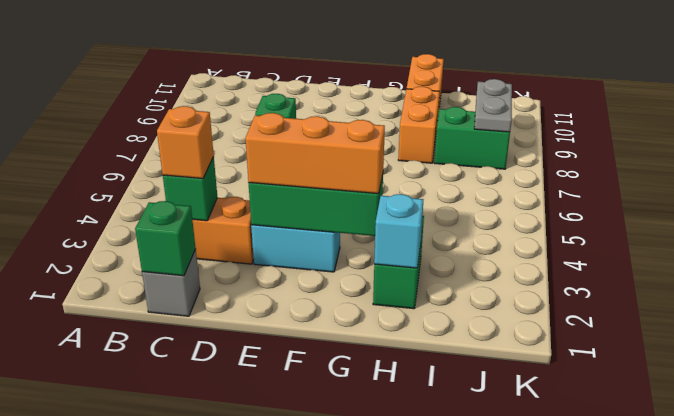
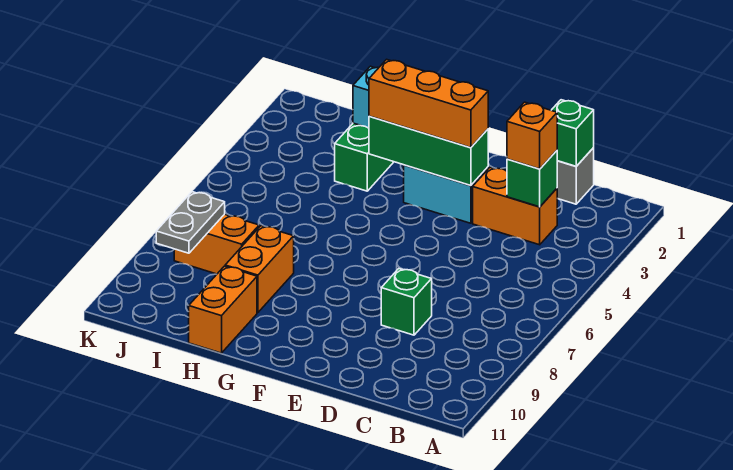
green brick I8:J8 level 1 -> orange brick I8:J8 level 1

